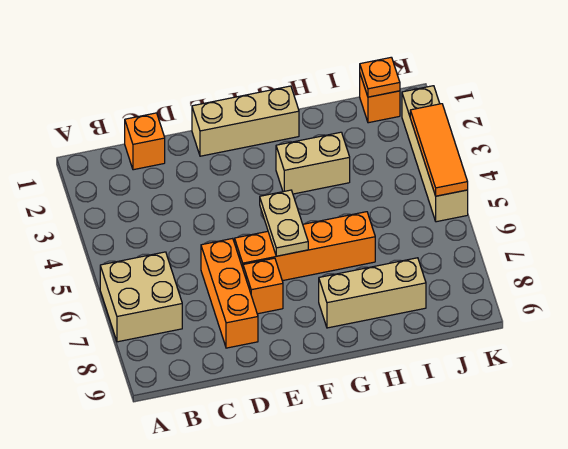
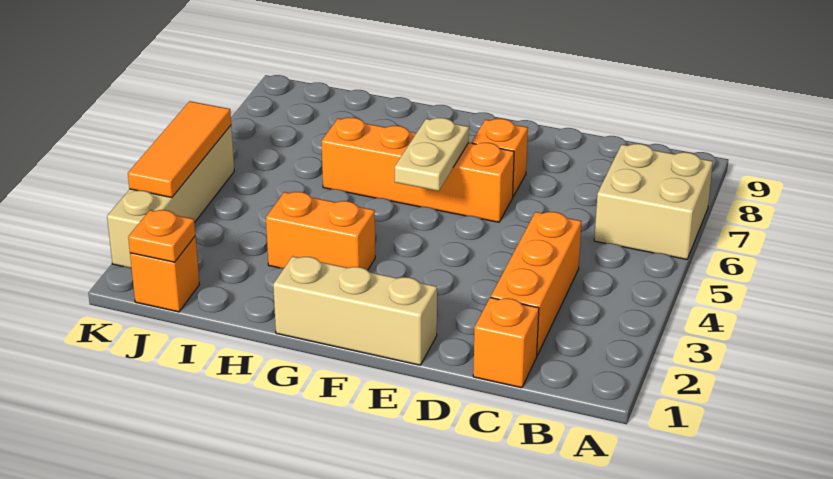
orange brick D6:D8 level 1 -> orange brick C2:C4 level 1
tan brick G3:H3 level 1 -> orange brick G3:H3 level 1
tan brick G8:I8 level 1 -> none

